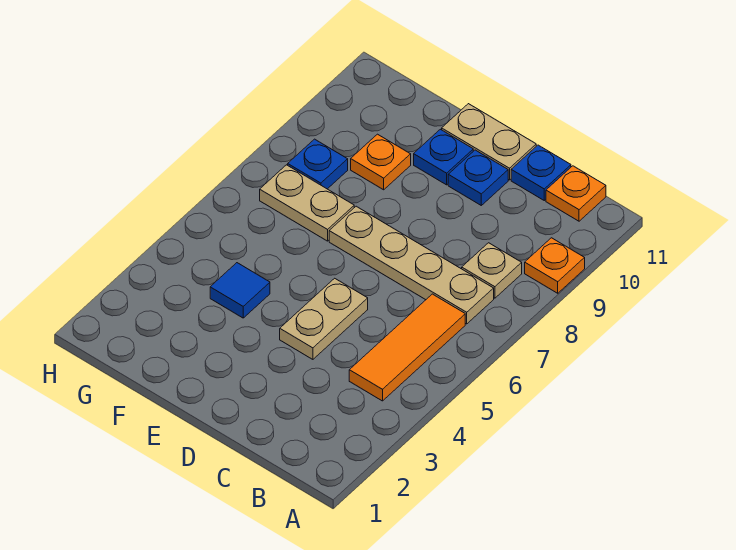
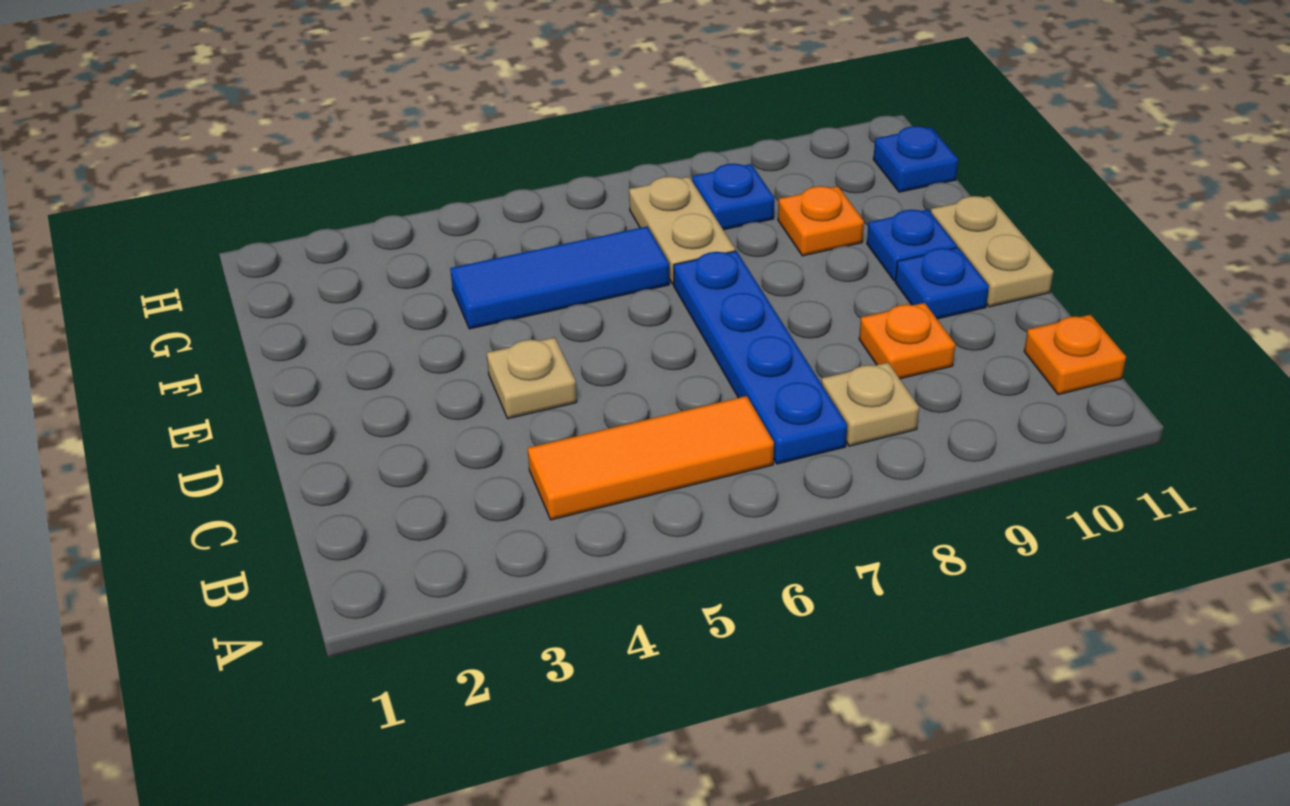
orange plate A9 level 1 -> orange plate C9 level 1
tan plate B7:E7 level 1 -> blue plate B7:E7 level 1
blue plate C11 level 1 -> blue plate G11 level 1
tan plate D4:D5 level 1 -> tan plate D4 level 1
blue tile F4 level 1 -> blue tile F4:F6 level 1

